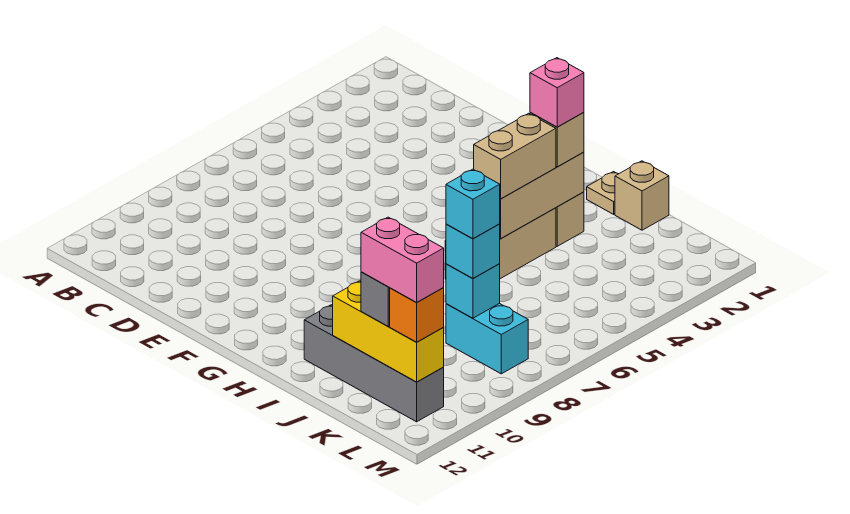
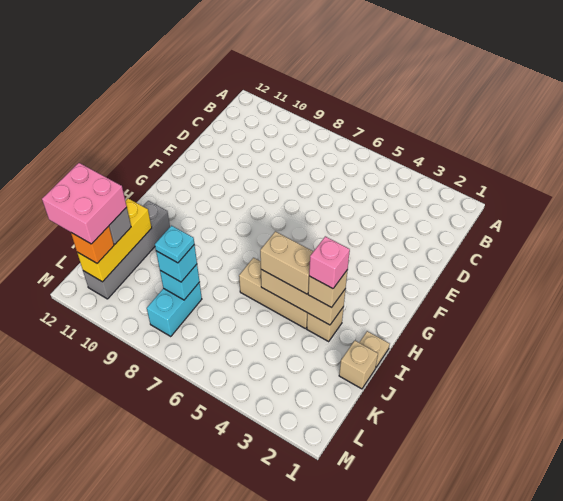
cyan brick K8 level 4 -> cyan plate K8 level 4
pink brick K11:L11 level 4 -> pink brick K11:L12 level 4

